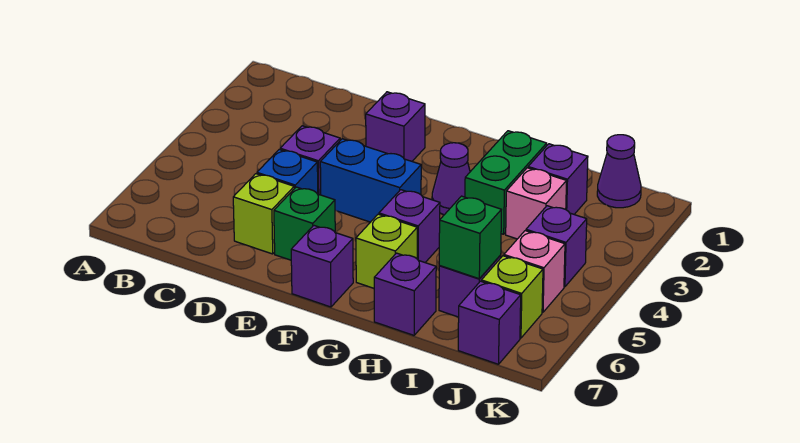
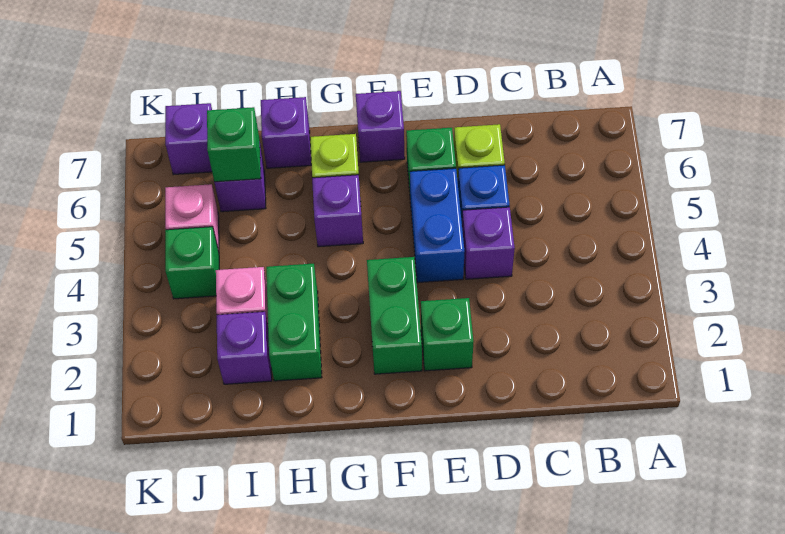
purple brick E2 level 1 -> green brick E2 level 1
blue brick E4:F4 level 1 -> blue brick E4:E5 level 1
none -> green brick F2:F3 level 1
purple cone G3 level 1 -> none
purple cone J1 level 1 -> none
purple brick J4 level 1 -> green brick J4 level 1
lime brick J6 level 1 -> none

